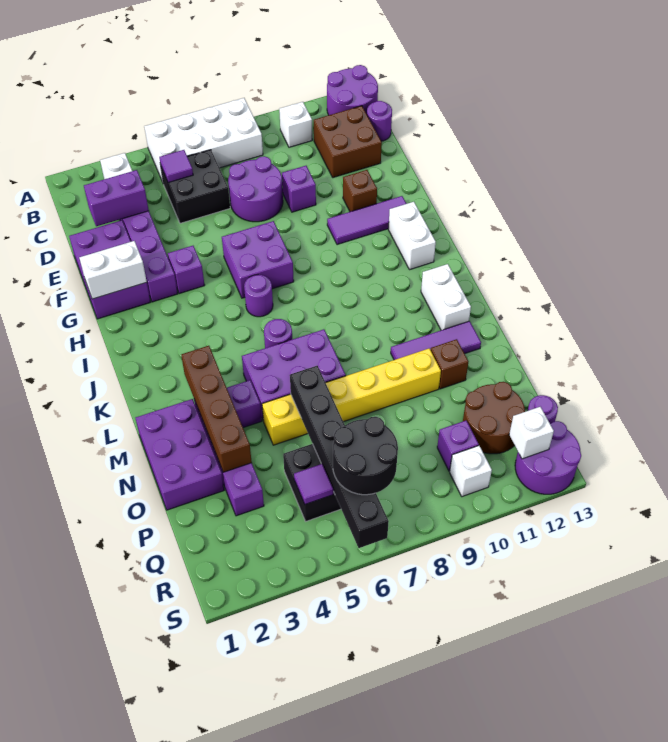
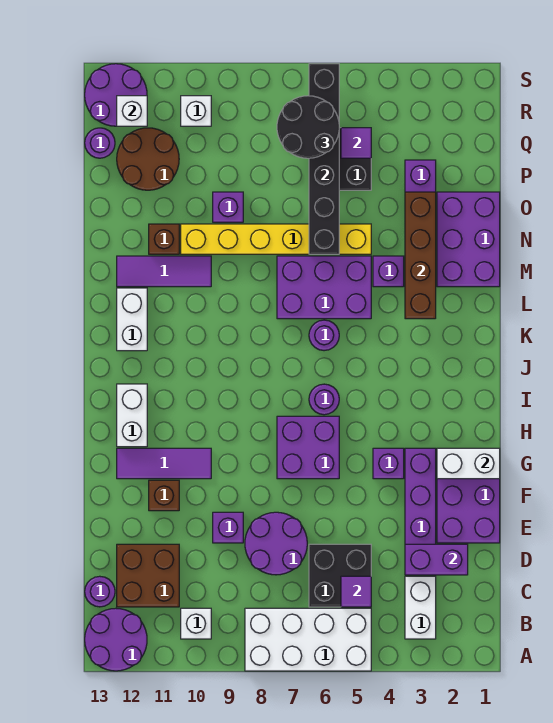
purple brick Q10 level 1 -> purple brick O9 level 1

